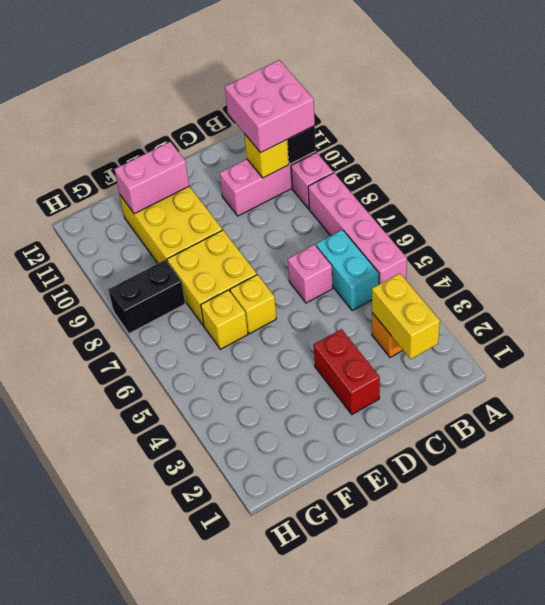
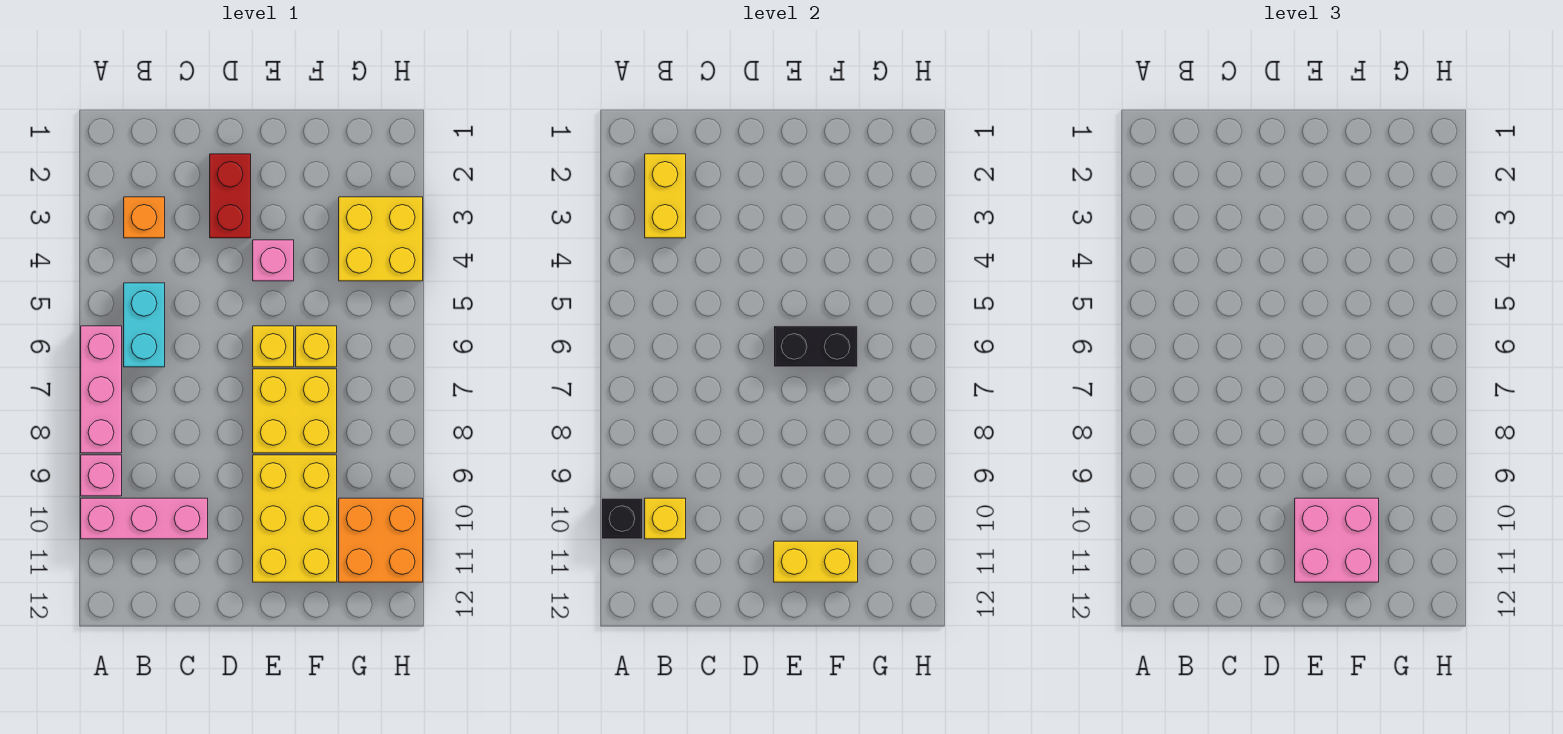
pink brick A5:A8 level 1 -> pink brick A6:A8 level 1
pink brick A10:B11 level 3 -> pink brick E10:F11 level 3
pink brick C6 level 1 -> pink brick E4 level 1
pink brick E11:F11 level 2 -> yellow brick E11:F11 level 2
none -> yellow brick G3:H4 level 1
black brick G8:H8 level 1 -> black brick E6:F6 level 2
none -> orange brick G10:H11 level 1

